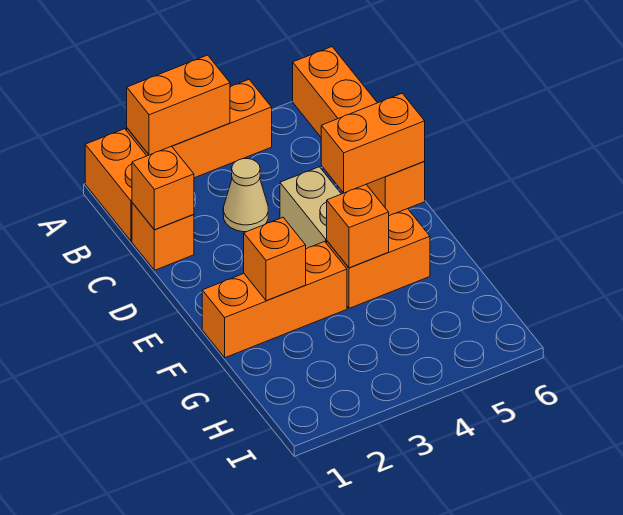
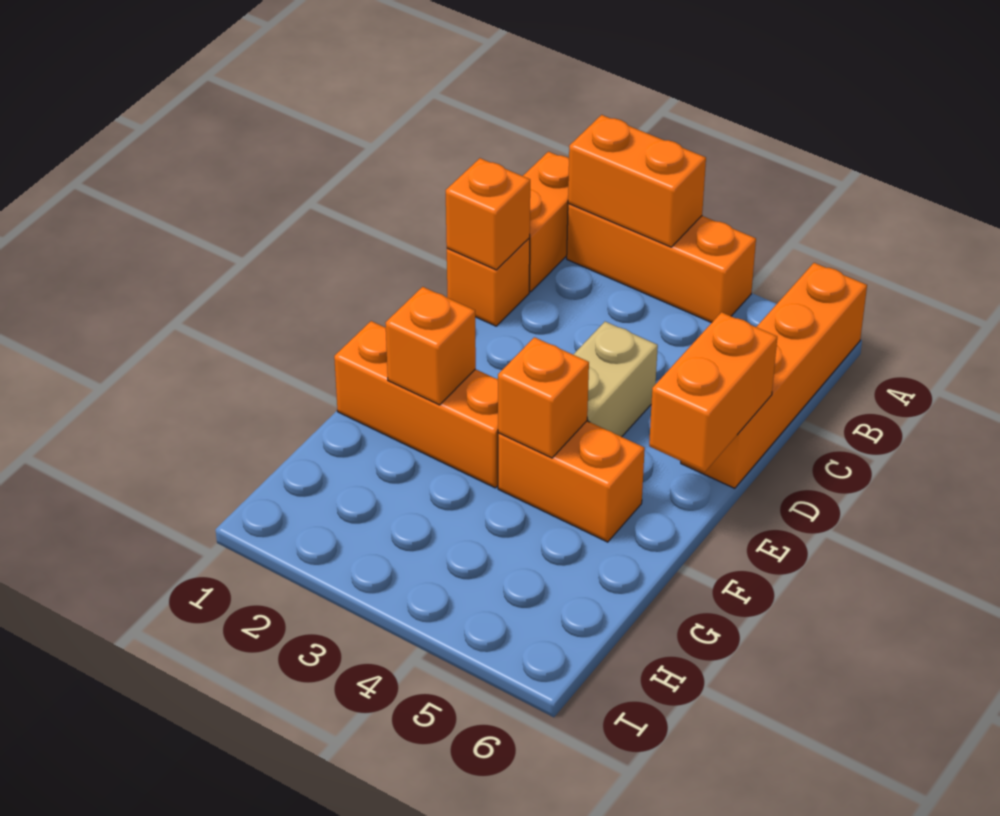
tan cone C3 level 1 -> none
orange brick D5:D6 level 2 -> orange brick D6:E6 level 2

